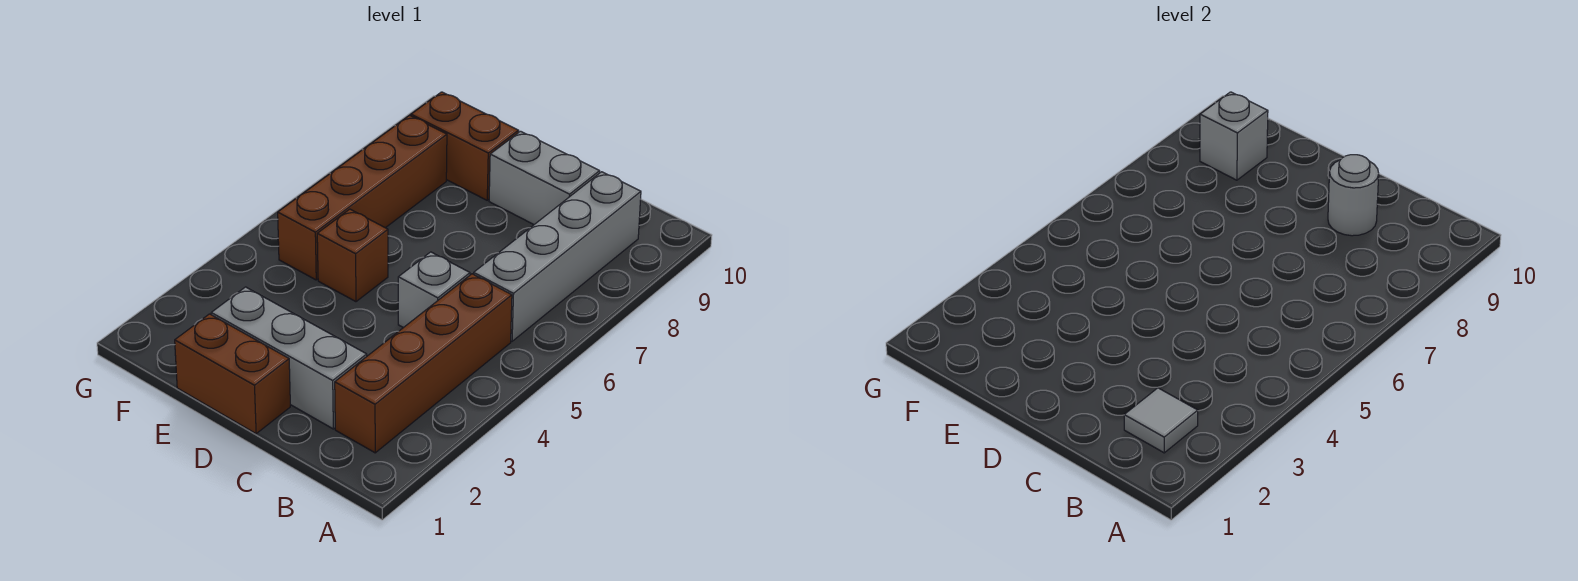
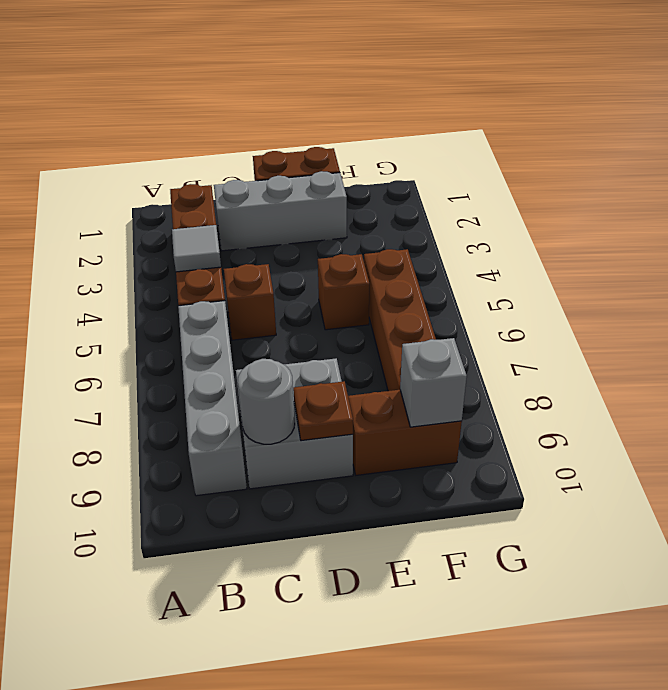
grey tile B2 level 2 -> grey tile B4 level 2
grey brick C5 level 1 -> brown brick C5 level 1
grey brick C9:D9 level 1 -> grey brick C8:D9 level 1
none -> brown plate D9 level 2

